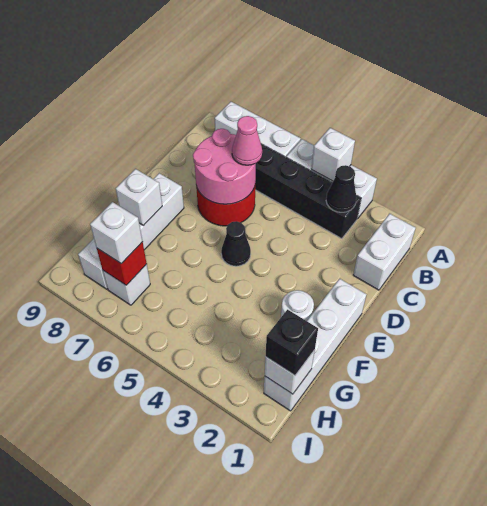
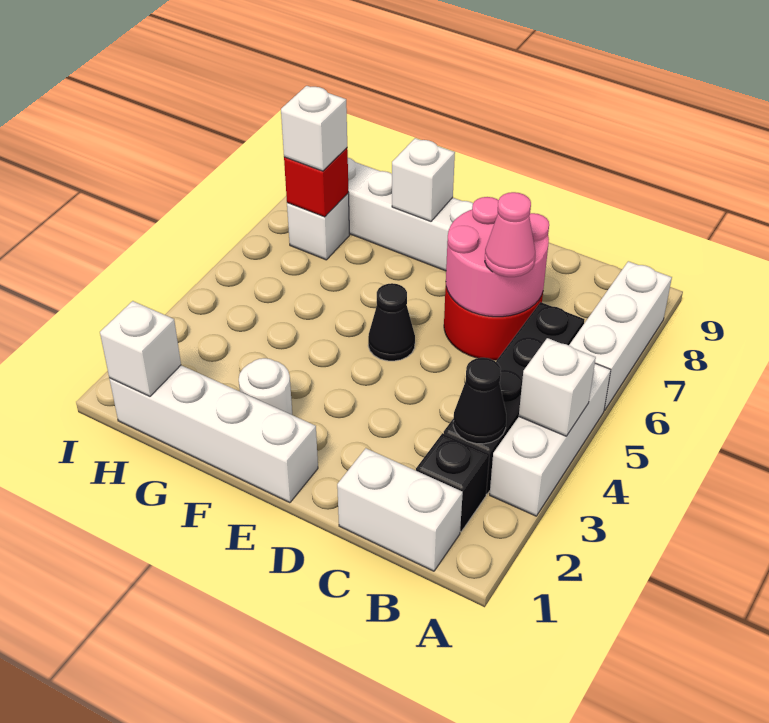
black brick H1 level 3 -> black brick B2 level 1

